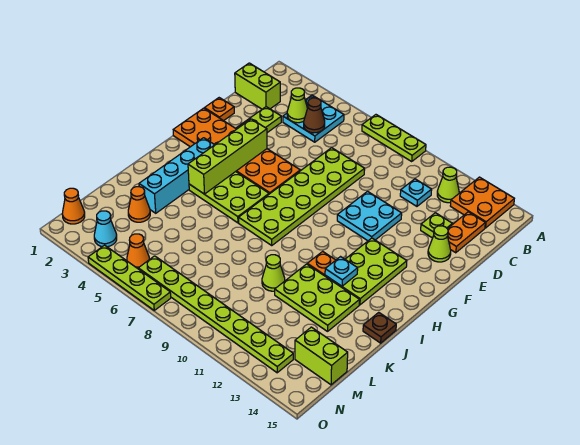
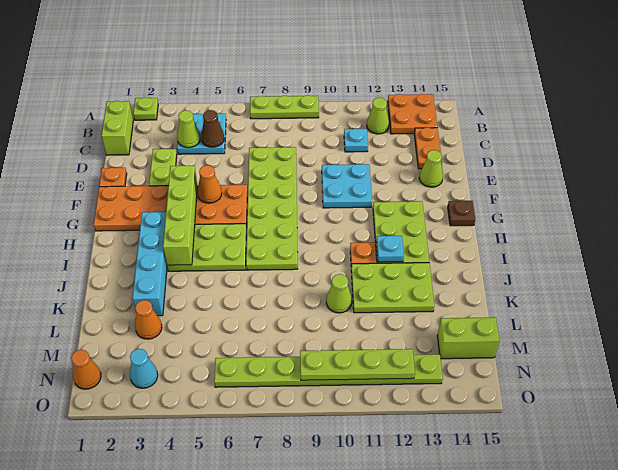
lime brick C1:C2 level 1 -> lime brick B1:C1 level 1
lime plate D13 level 1 -> lime plate A2 level 1
brown plate J15 level 1 -> brown plate G15 level 1
orange cone N5 level 1 -> orange cone F5 level 2
lime plate O4:O7 level 1 -> lime plate N9:N12 level 2

